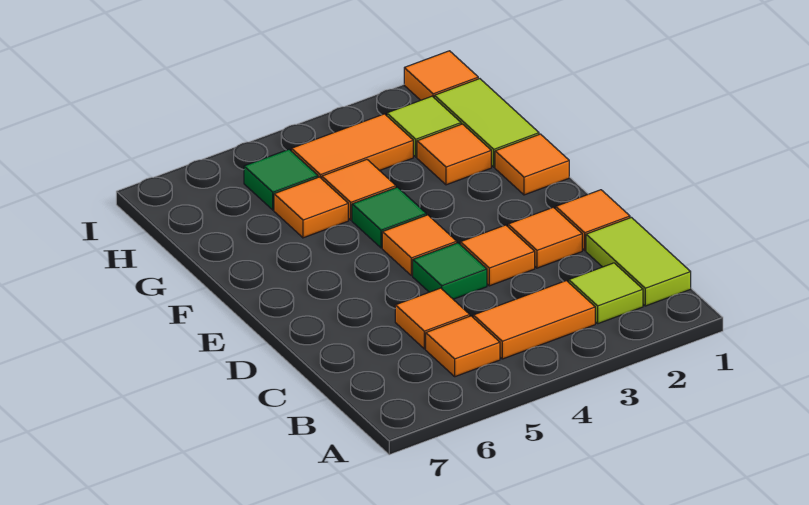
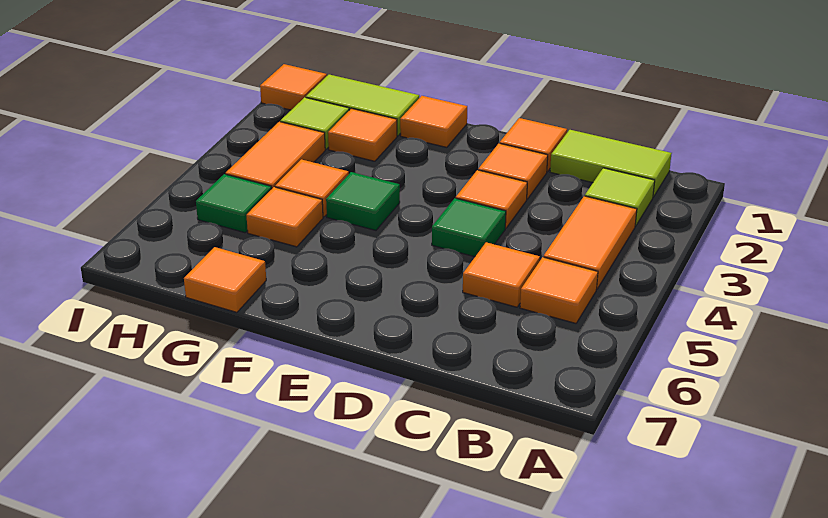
orange tile E4 level 1 -> orange tile G7 level 1

